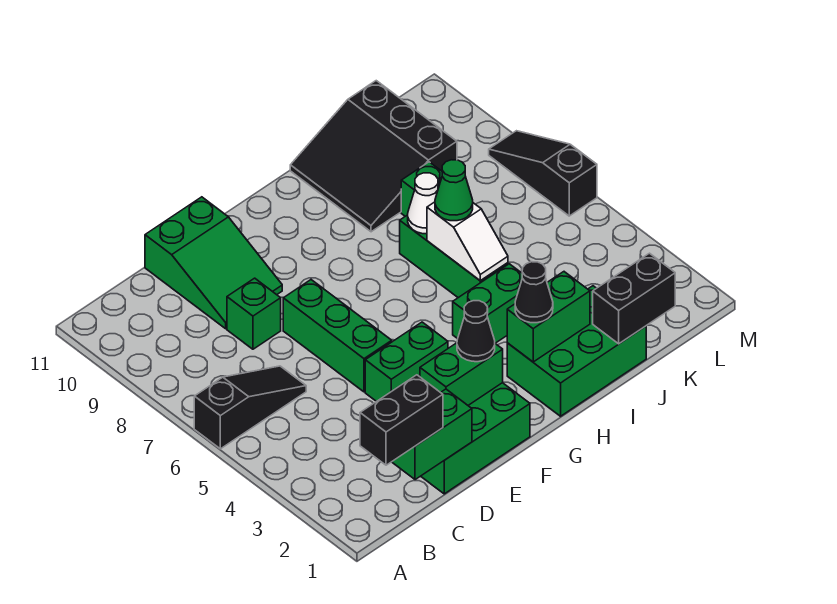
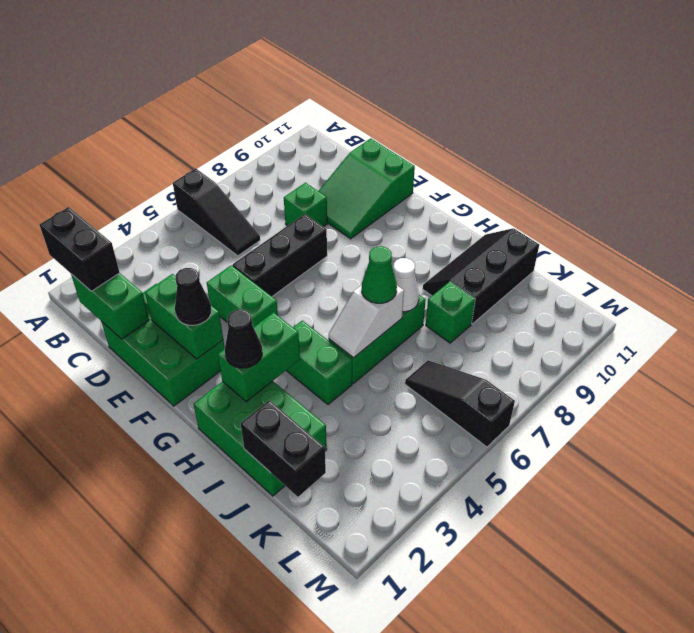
green brick E5:E7 level 1 -> black brick E5:E7 level 1
green brick H2:I2 level 2 -> green brick H2:H3 level 2
black slope I9:K11 level 1 top K -> black slope I9:J11 level 1 top J
black slope M6:M8 level 1 top 6 -> black slope K6:M6 level 1 top M

